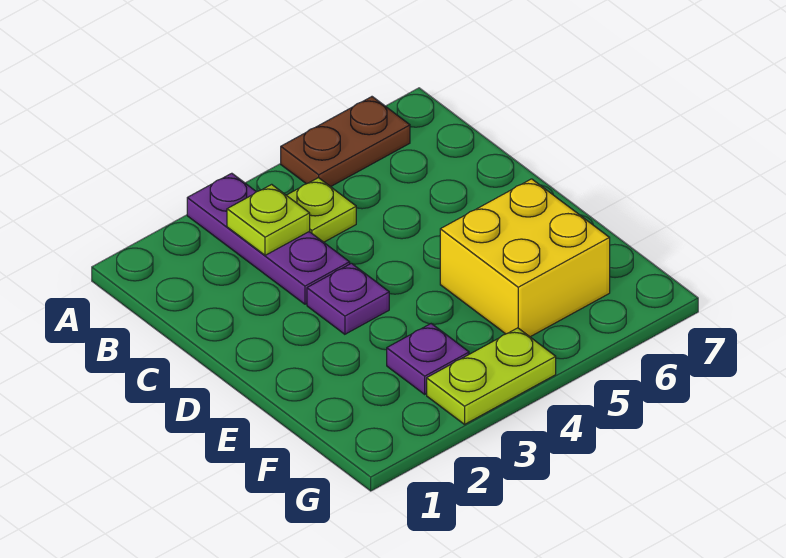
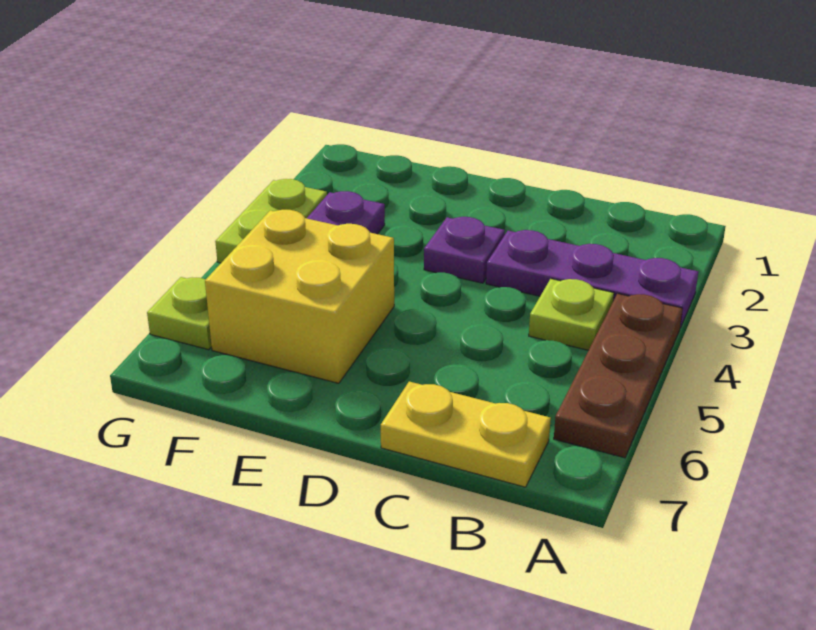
brown plate A5:A6 level 1 -> brown plate A4:A6 level 1
lime plate B3 level 2 -> lime plate G6 level 1
none -> yellow plate B7:C7 level 1

